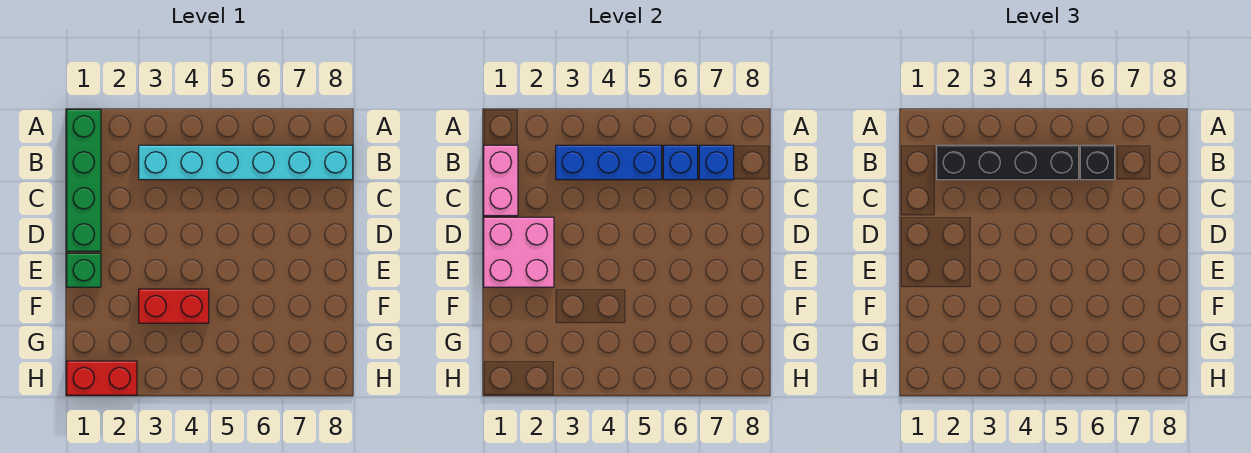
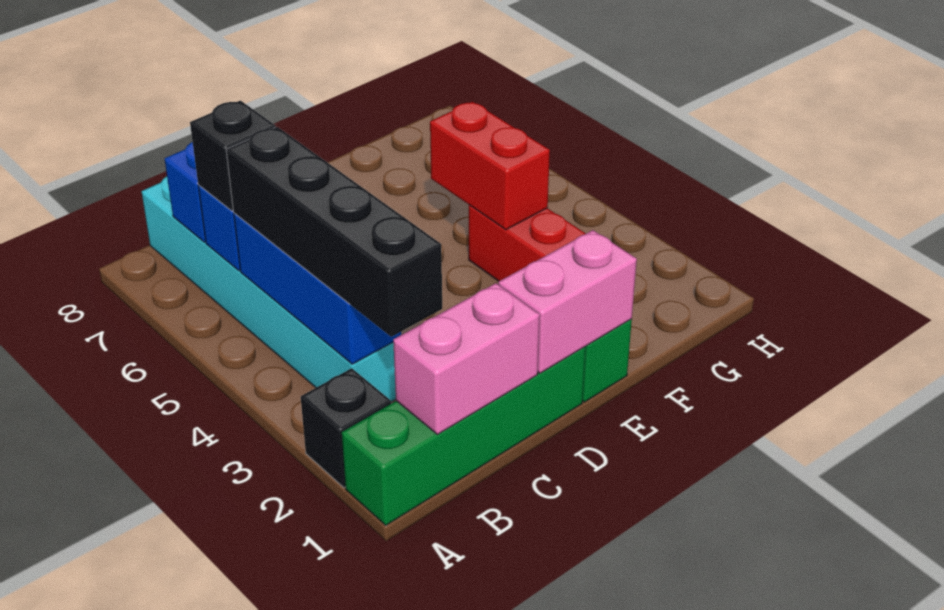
none -> black brick A2 level 1
pink brick D1:E2 level 2 -> pink brick D1:E1 level 2
red brick H1:H2 level 1 -> red brick F4:F5 level 2

